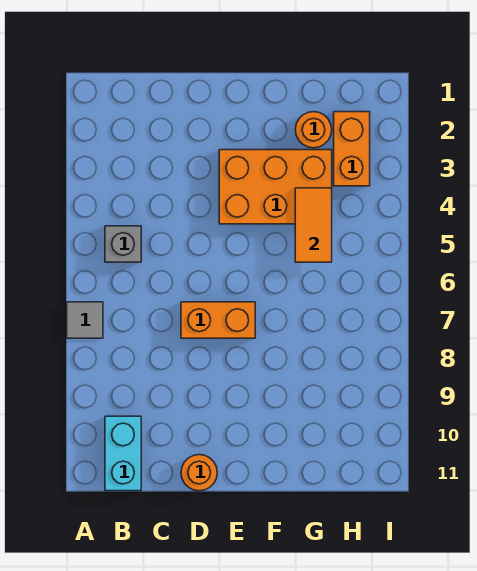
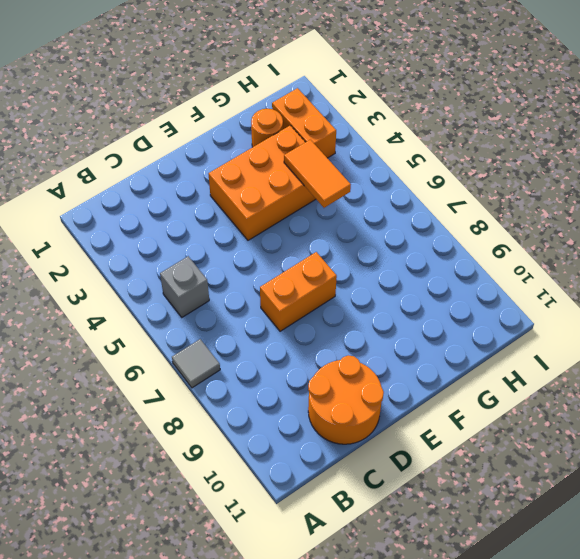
cyan brick B10:B11 level 1 -> none
orange round brick D11 level 1 -> orange round brick C10:D11 level 1

